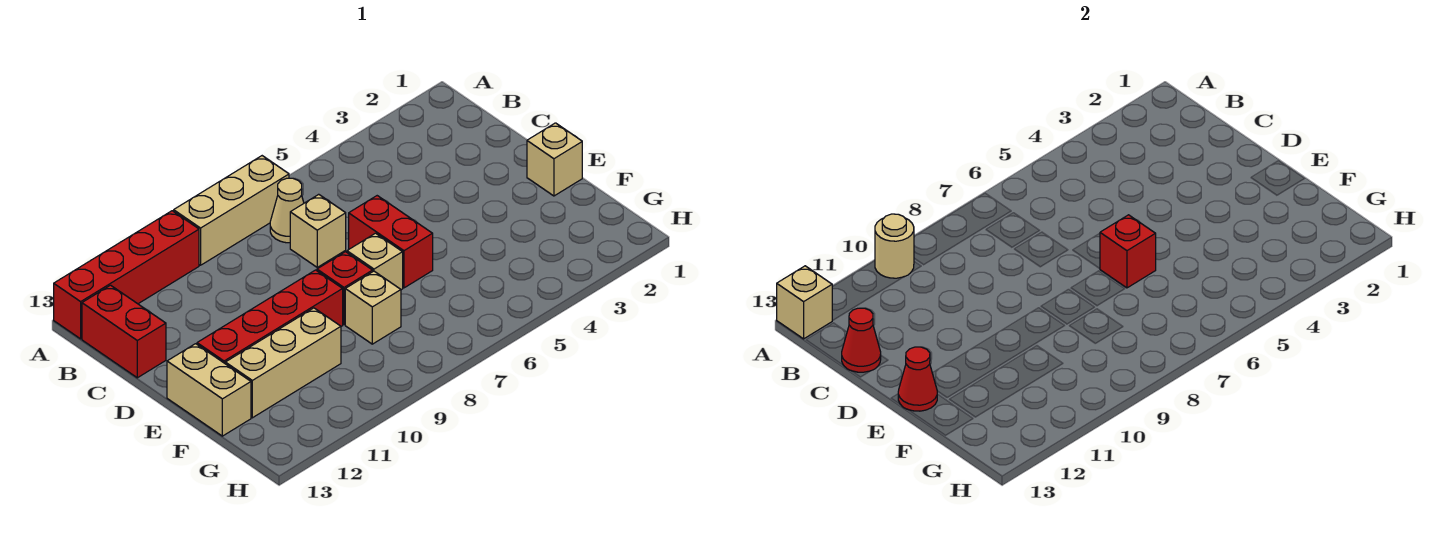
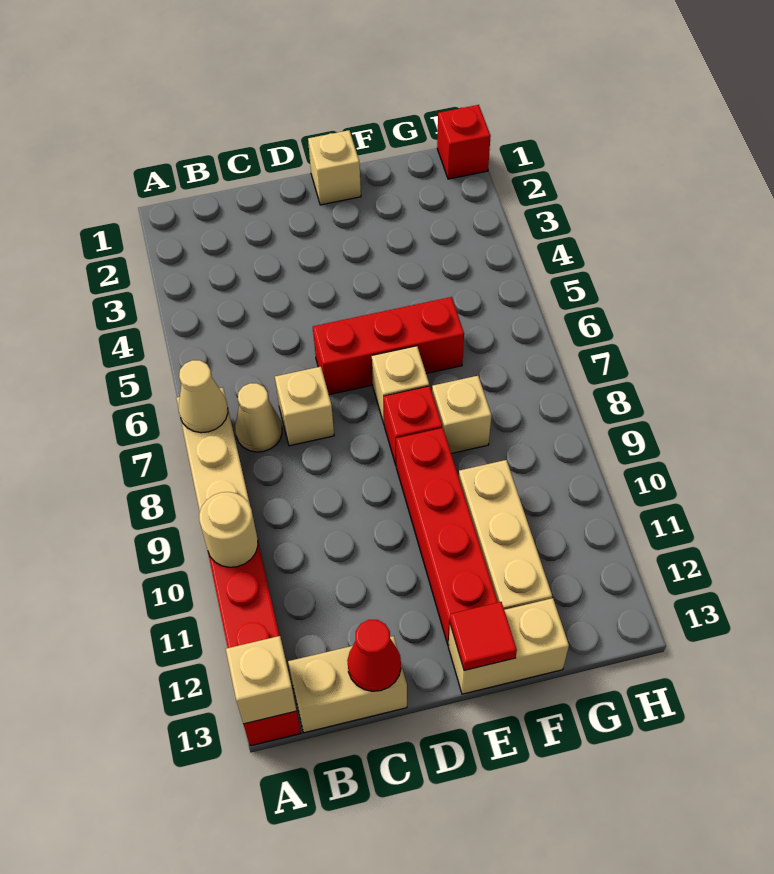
none -> tan cone A7 level 2
red brick B13:C13 level 1 -> tan brick B13:C13 level 1
red brick D6:E6 level 1 -> red brick D6:F6 level 1
red brick E6 level 2 -> red brick H1 level 1
red cone E13 level 2 -> red tile E13 level 2

